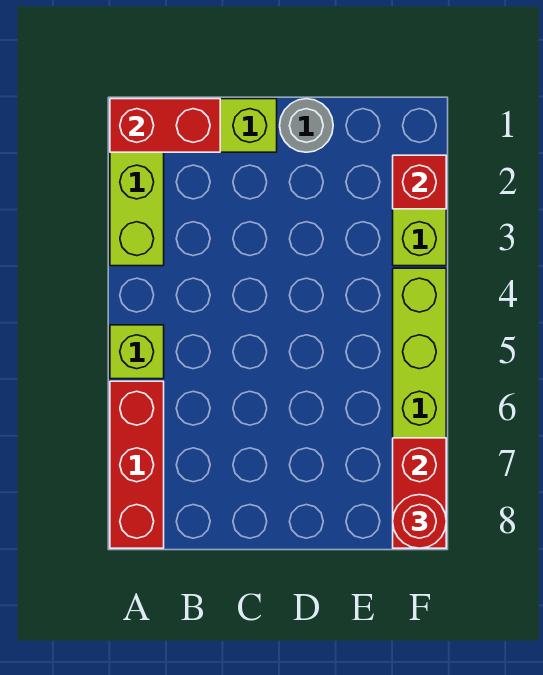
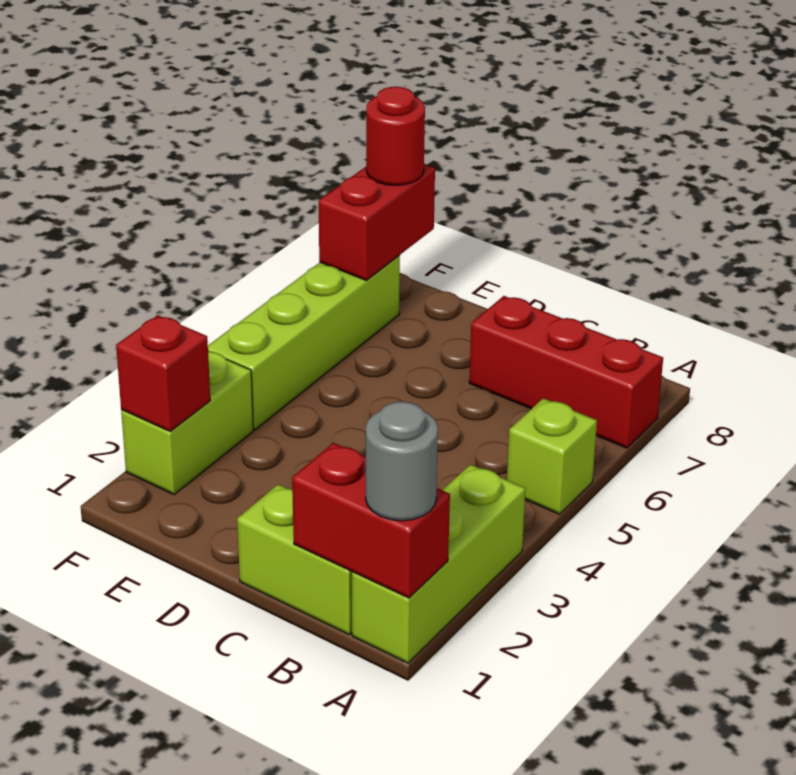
red brick A6:A8 level 1 -> red brick A7:C7 level 1
grey round brick D1 level 1 -> grey round brick A1 level 3

